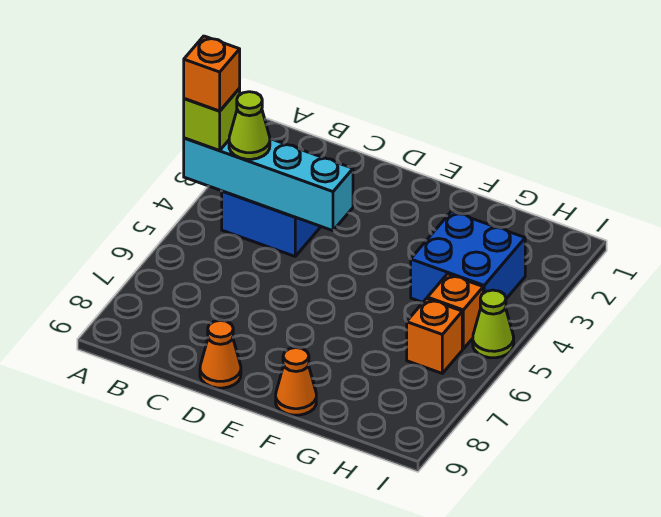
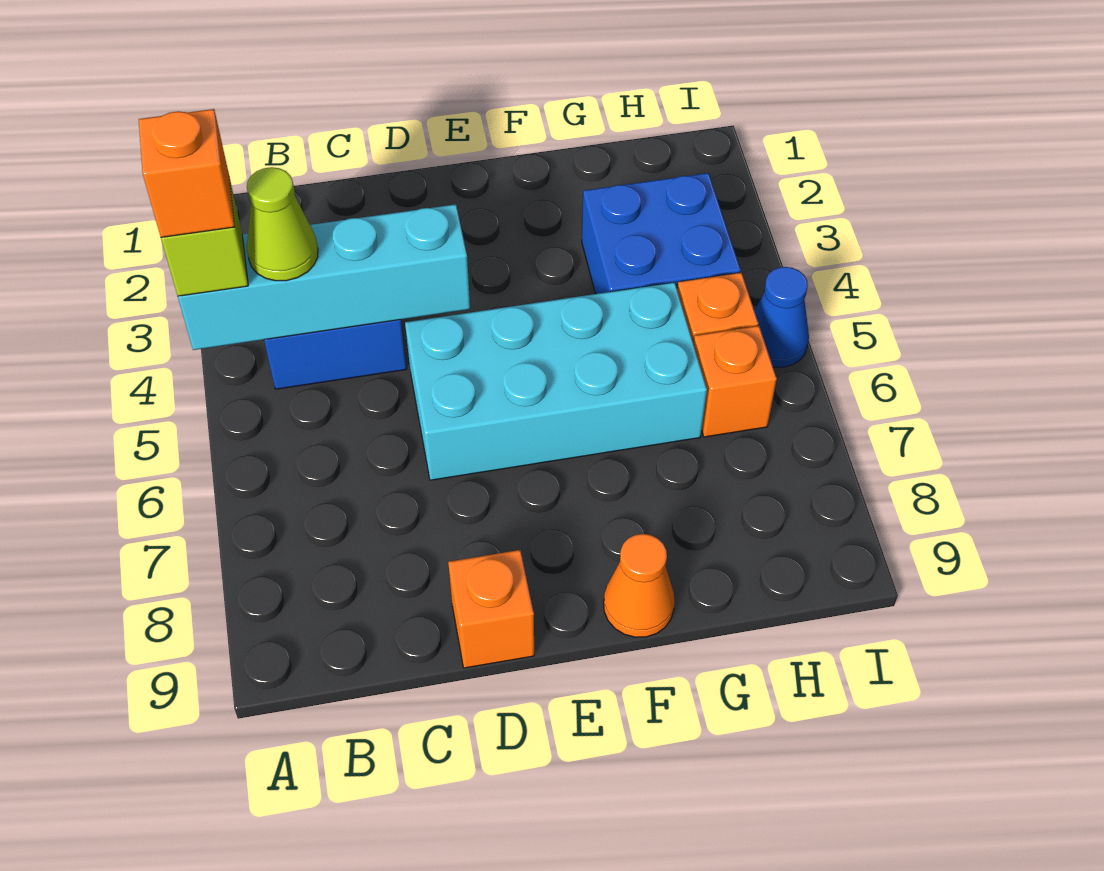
none -> cyan brick D5:G6 level 1
orange cone D9 level 1 -> orange brick D9 level 1
lime cone I5 level 1 -> blue cone I5 level 1

